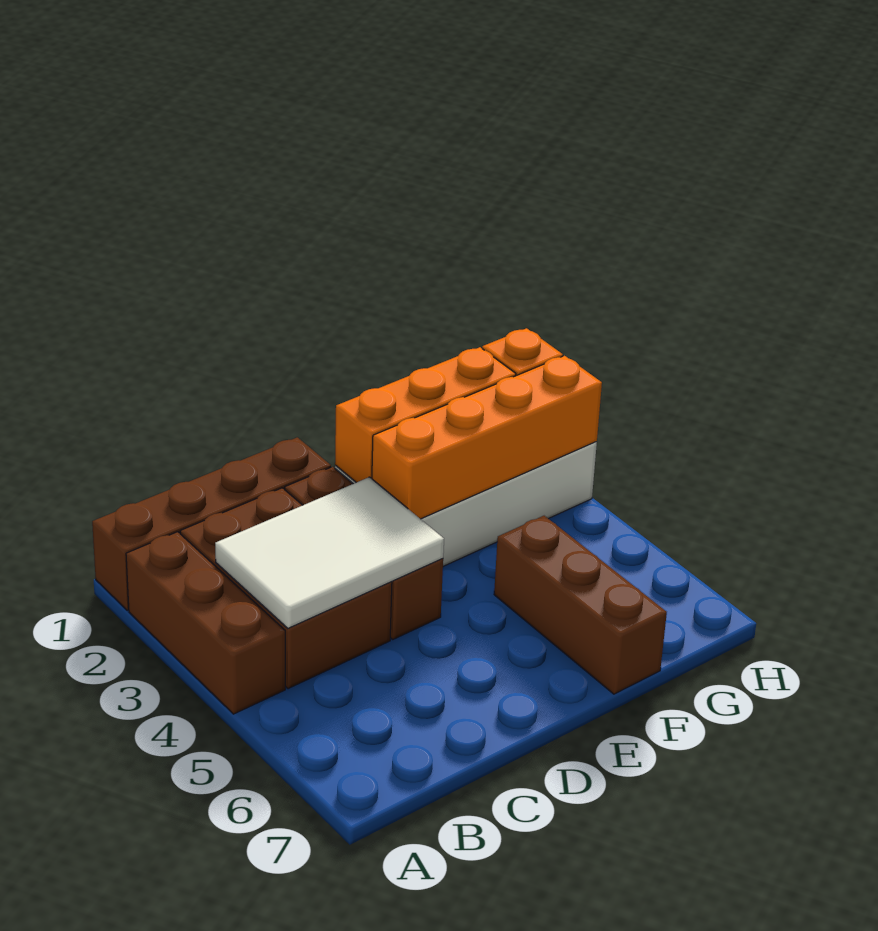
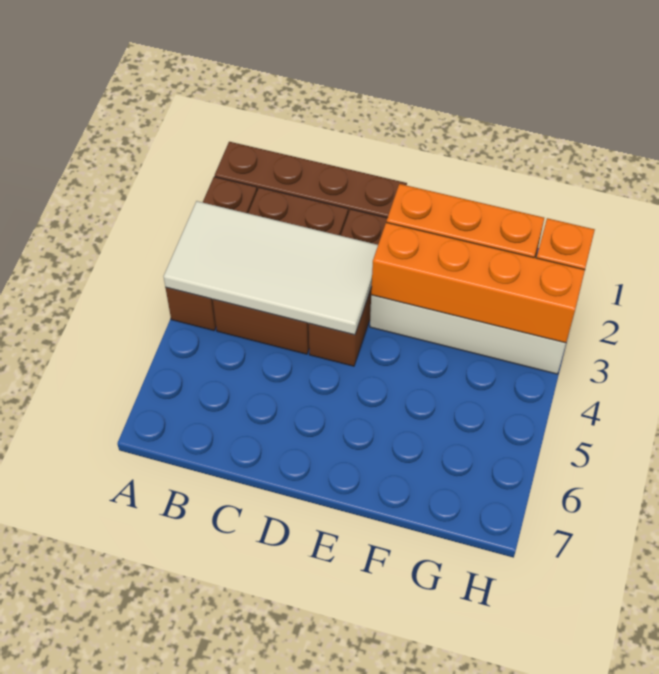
white tile B3:D4 level 2 -> white tile A3:D4 level 2
brown brick F5:F7 level 1 -> none

